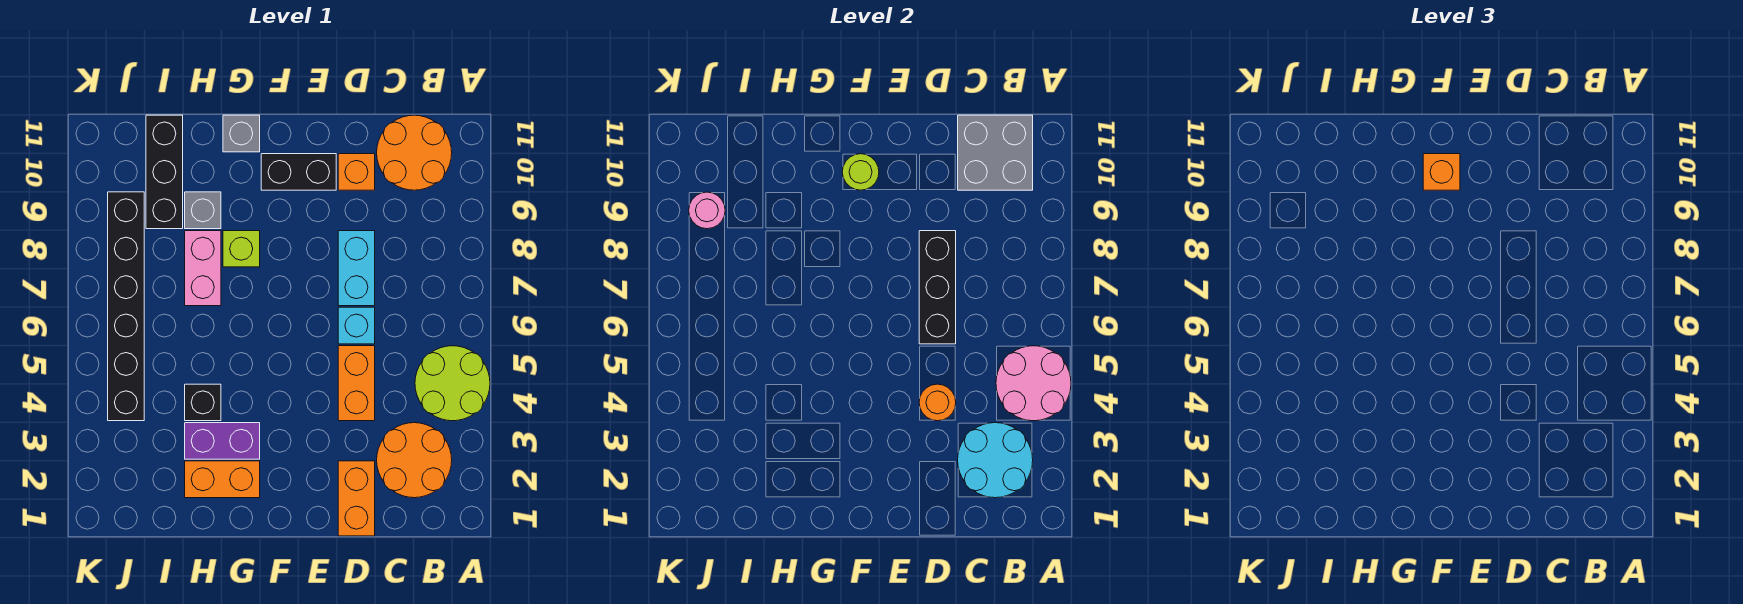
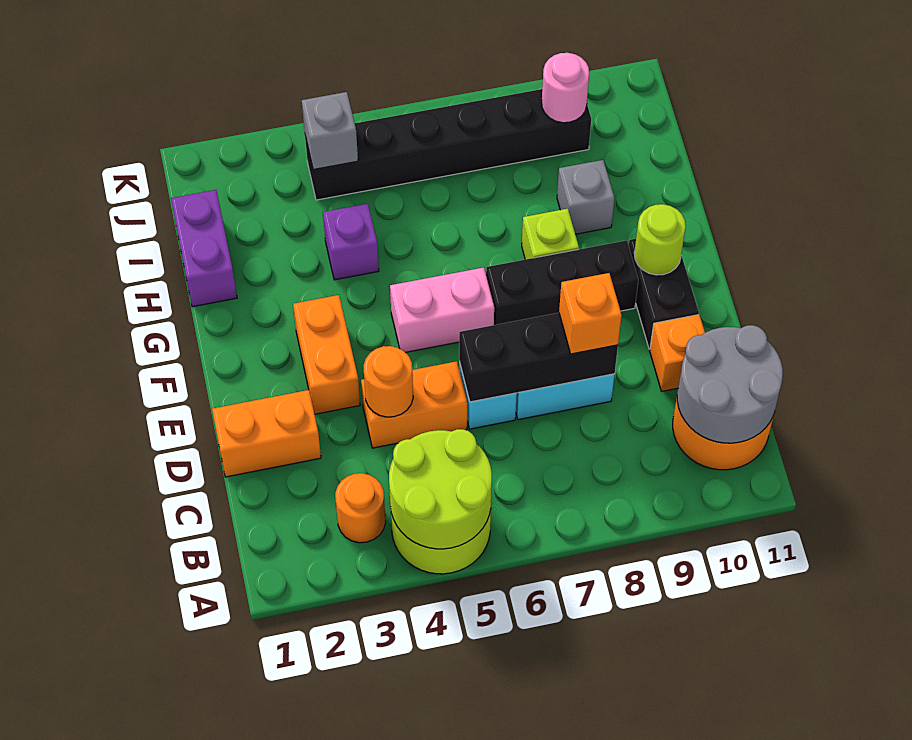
pink round brick A4:B5 level 2 -> lime round brick A4:B5 level 2
orange round brick B2:C3 level 1 -> orange round brick B3 level 1
cyan round brick B2:C3 level 2 -> none
grey brick B10:C11 level 2 -> grey round brick B10:C11 level 2
orange brick F10 level 3 -> orange brick D8 level 3
orange brick G2:H2 level 1 -> orange brick E3:F3 level 1
purple brick G3:H3 level 1 -> purple brick H1:I1 level 1
grey brick G11 level 1 -> grey brick J4 level 2
black brick H4 level 1 -> purple brick H4 level 1
pink brick H7:H8 level 1 -> pink brick F5:F6 level 1
black brick I9:I11 level 1 -> black brick F7:F9 level 1

